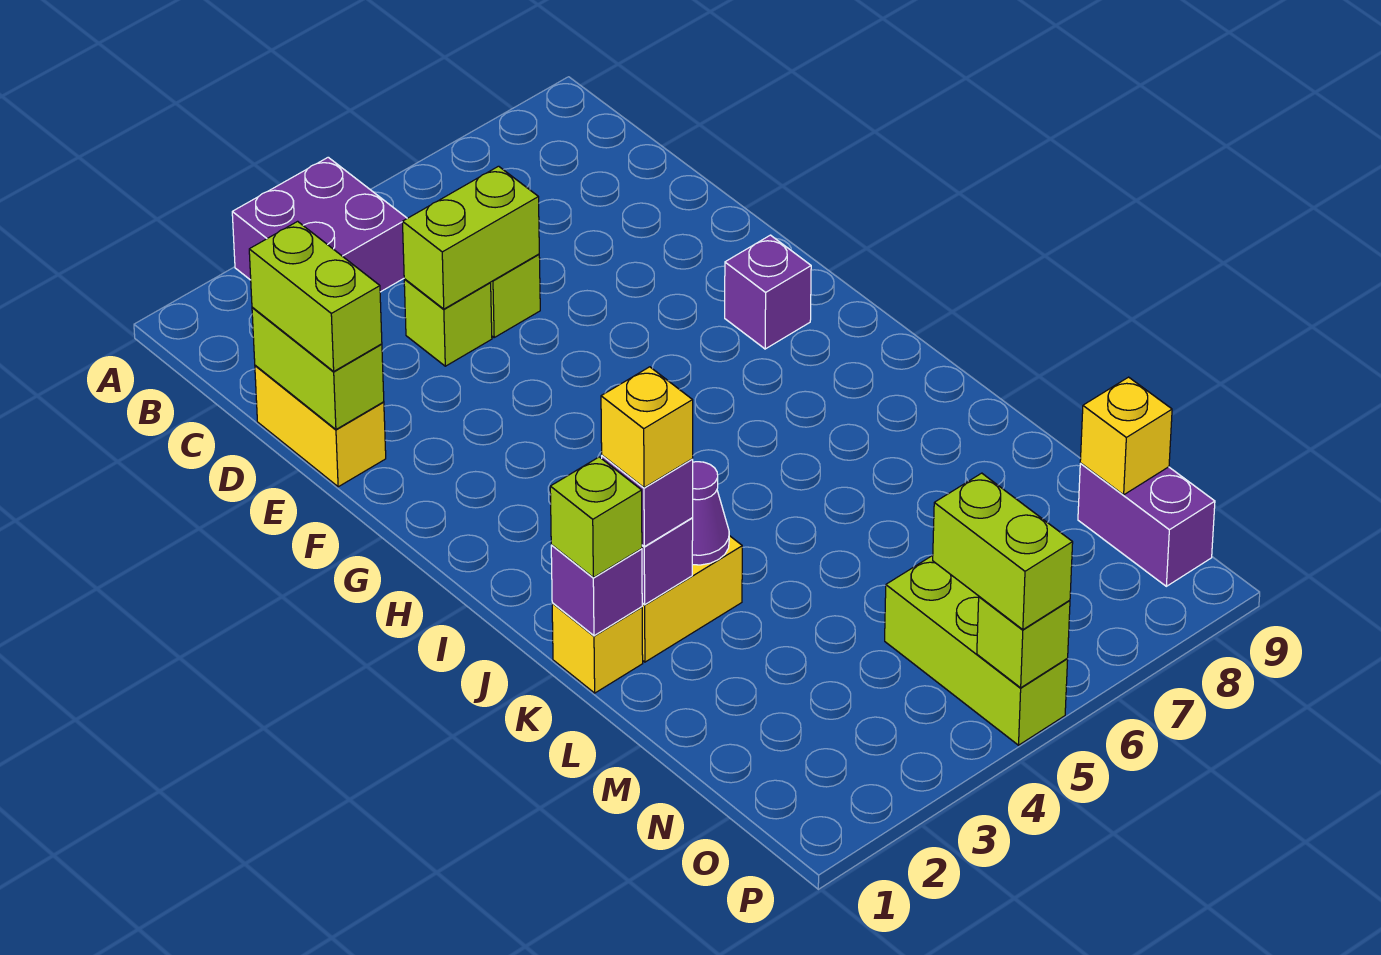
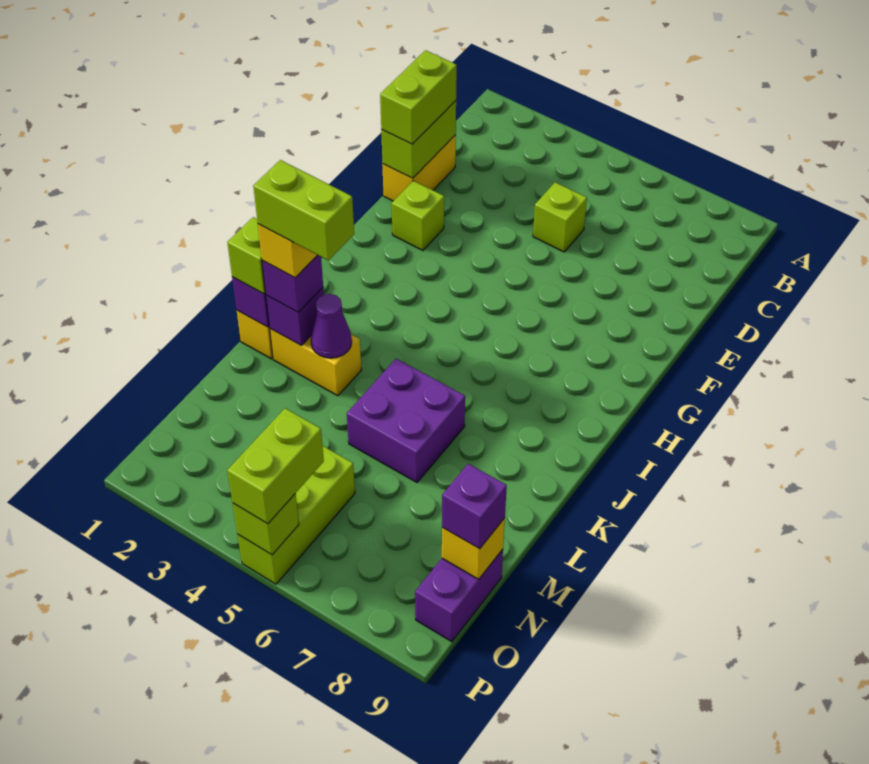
purple brick A3:B4 level 1 -> purple brick K5:L6 level 1
lime brick D4 level 1 -> lime brick F2 level 1
lime brick D4:D5 level 2 -> lime brick K2:K3 level 5
purple brick G8 level 1 -> purple brick N9 level 3

